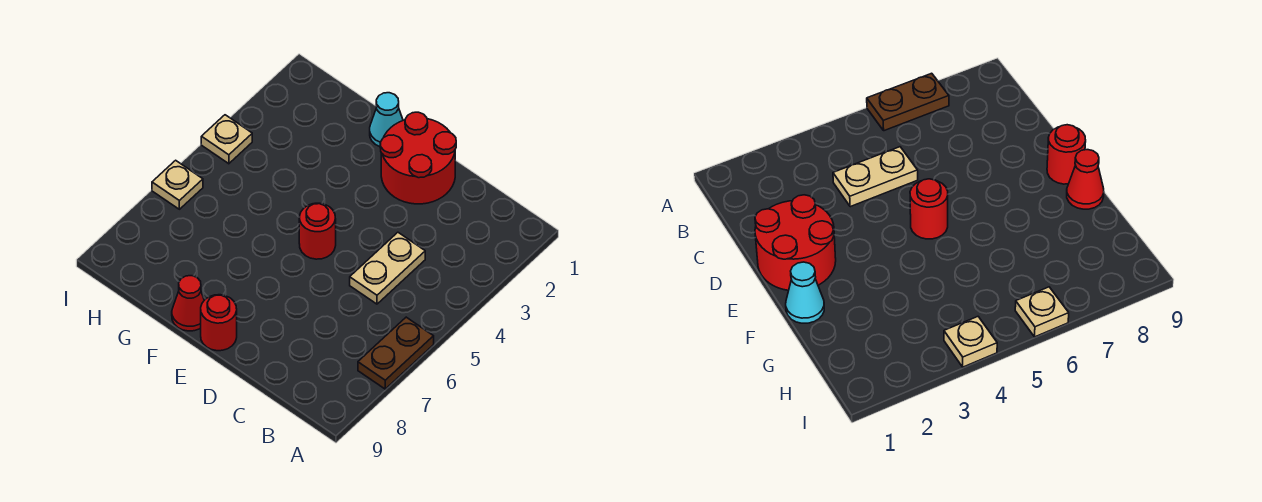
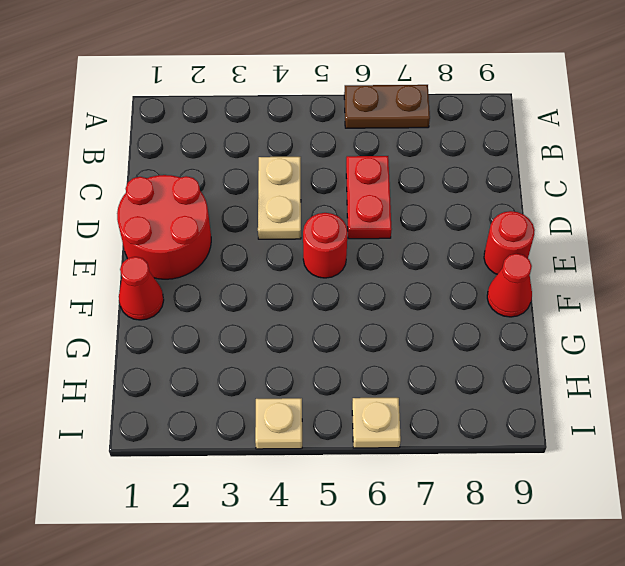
tan plate C4:C5 level 1 -> tan plate C4:D4 level 1
none -> red plate C6:D6 level 1
cyan cone F1 level 1 -> red cone F1 level 1

